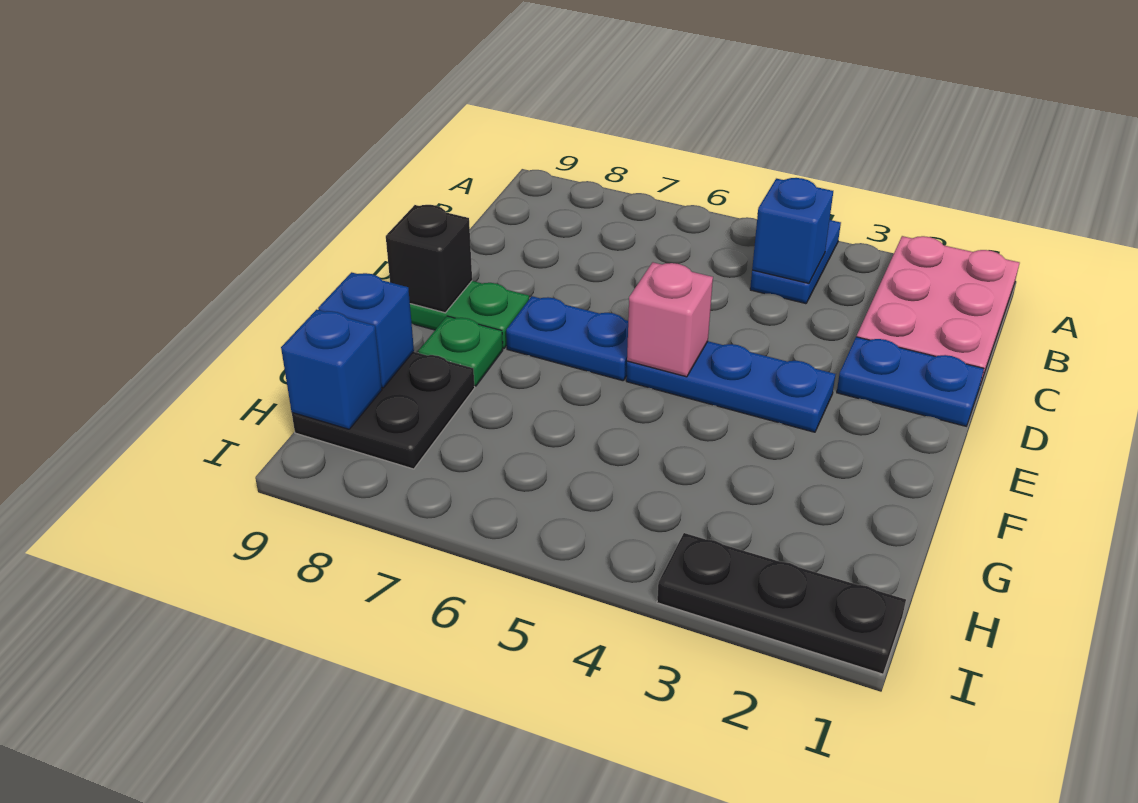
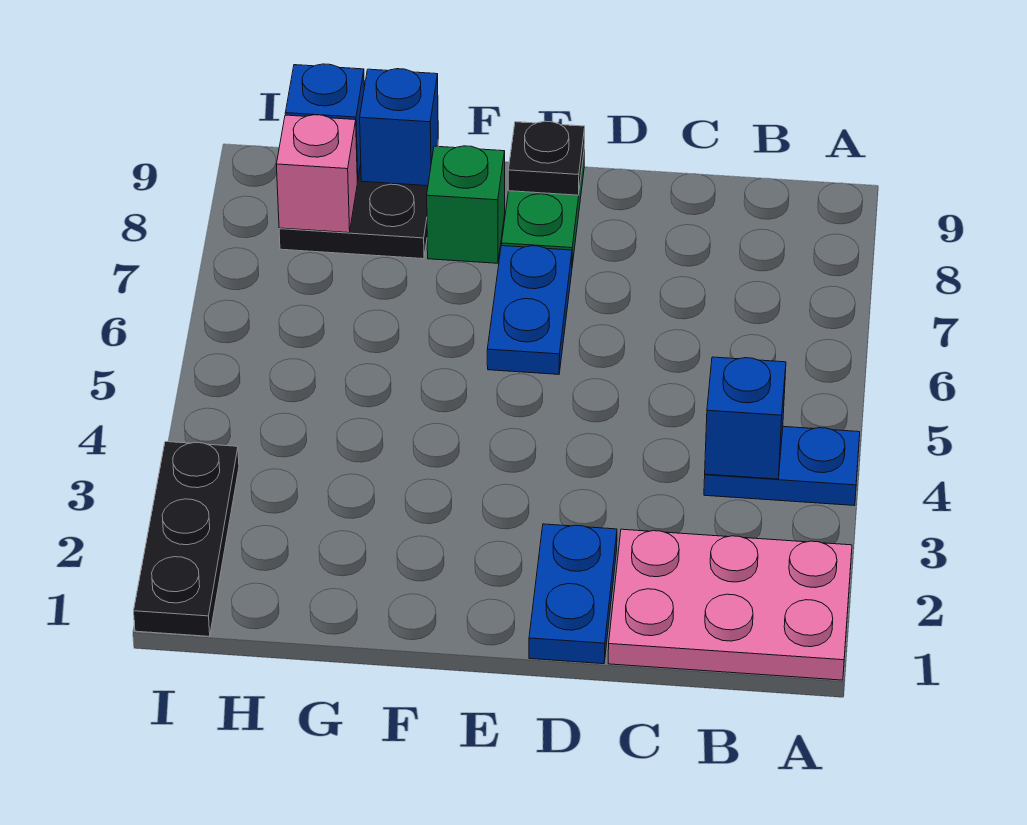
blue plate E3:E5 level 1 -> none
pink brick E5 level 2 -> pink brick H8 level 2
black brick E9 level 2 -> black plate E9 level 2
green plate F8 level 1 -> green brick F8 level 1

